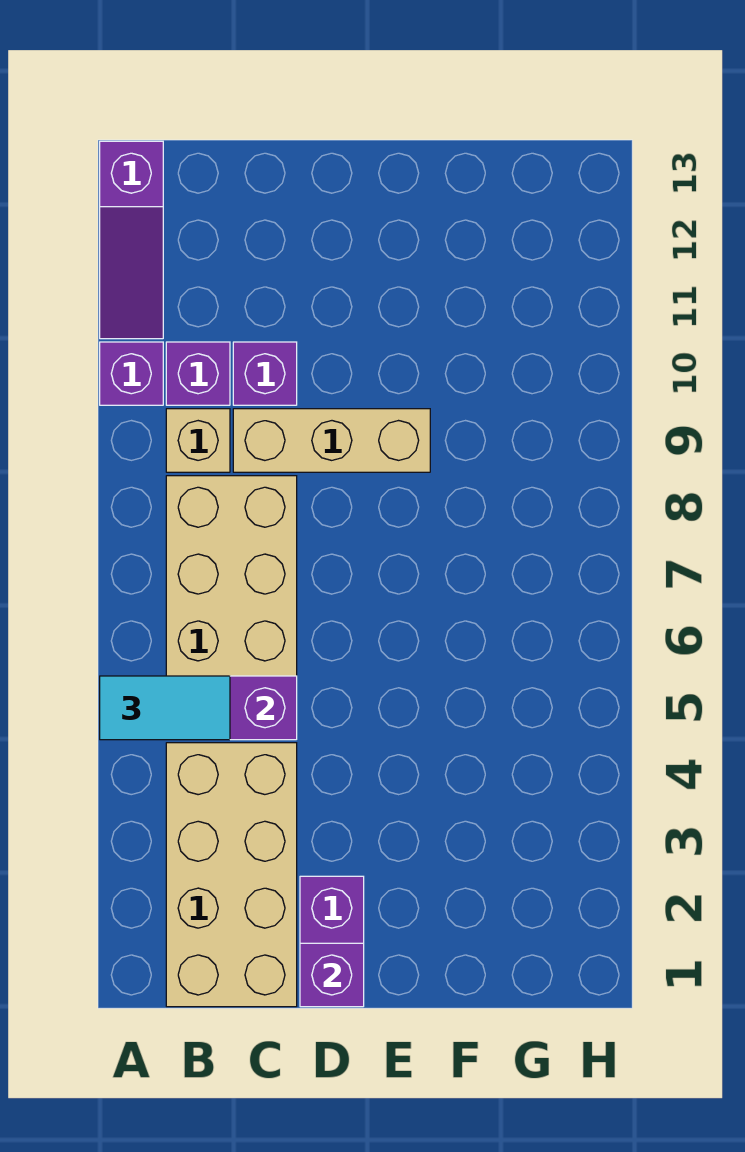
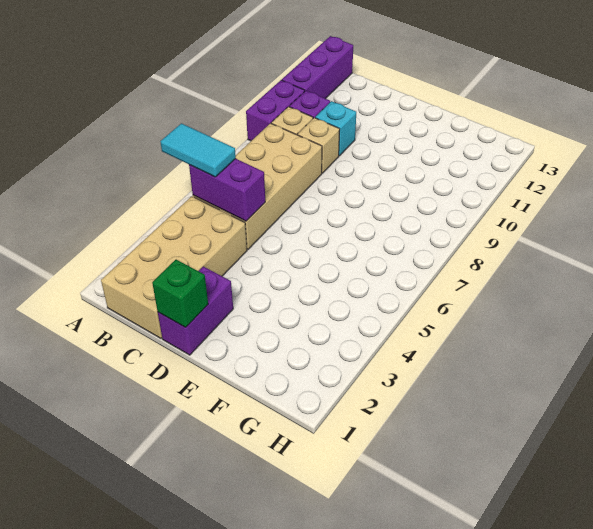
purple brick A10 level 1 -> purple brick A9:A10 level 1
purple slope A11:A13 level 1 top 13 -> purple brick A11:A13 level 1
tan brick C9:E9 level 1 -> tan brick C9 level 1
purple brick C10 level 1 -> cyan brick C10 level 1
purple brick D1 level 2 -> green brick D1 level 2

